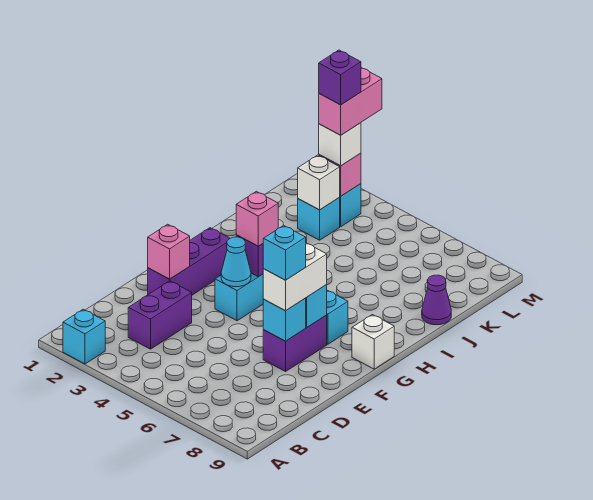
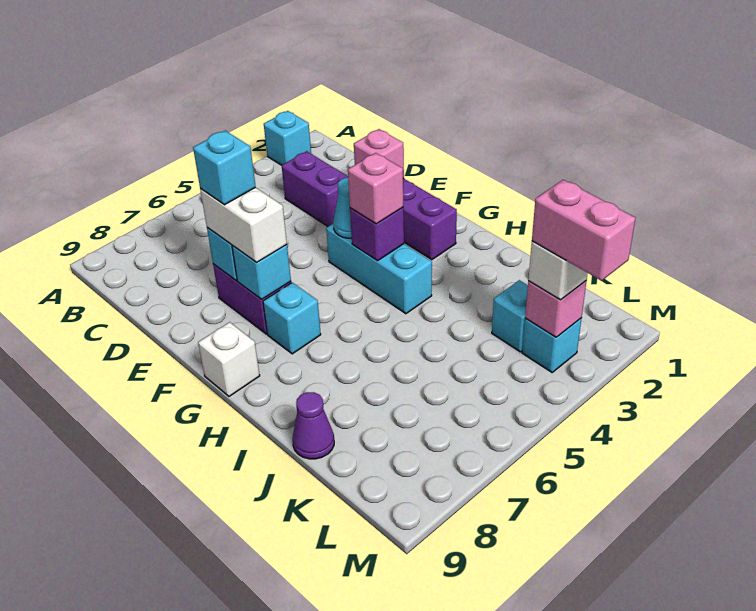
white brick K3 level 2 -> none
purple brick L3 level 5 -> none

